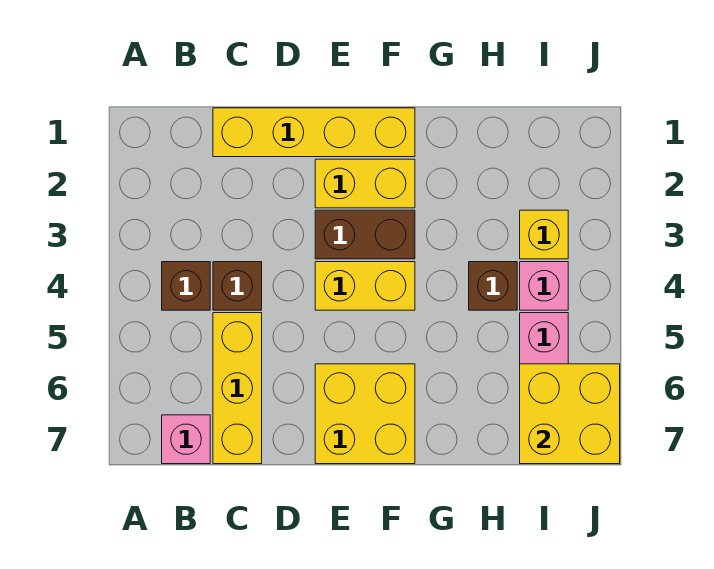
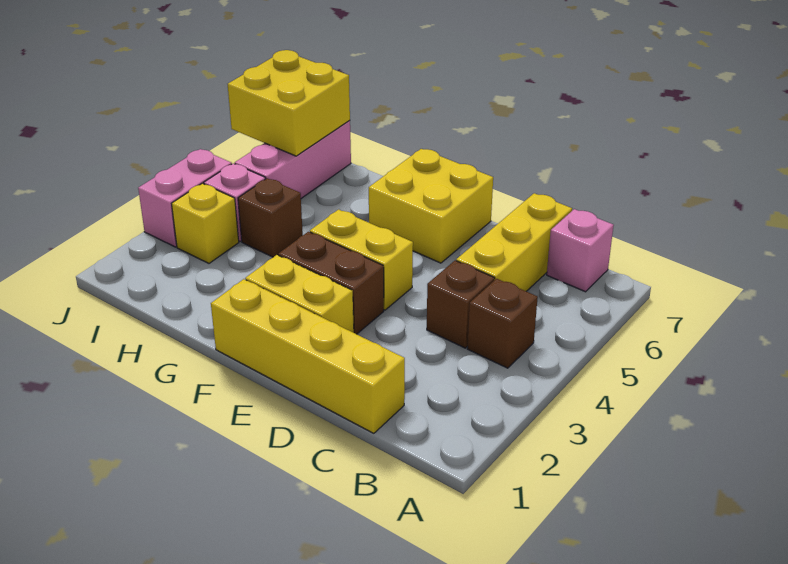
none -> pink brick J3:J4 level 1

